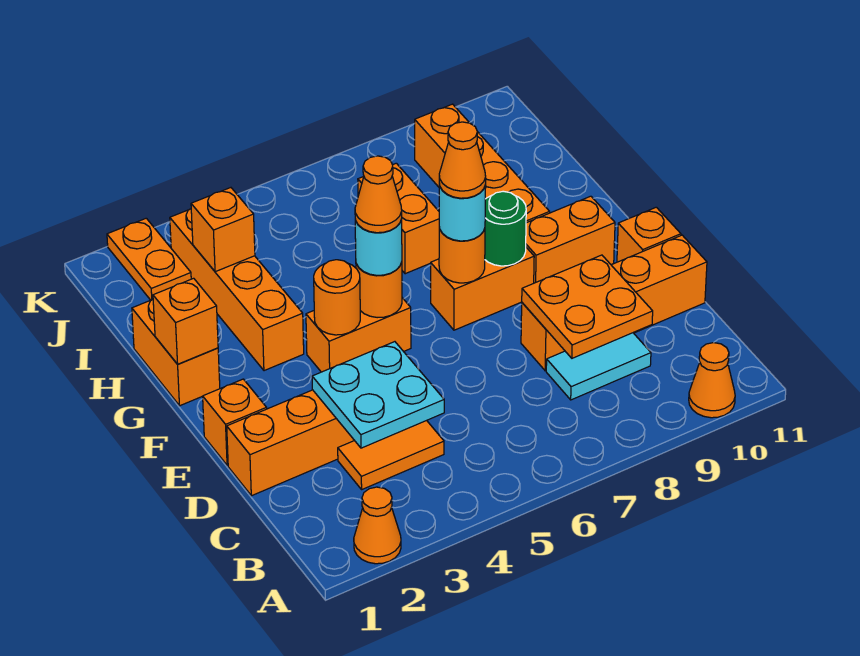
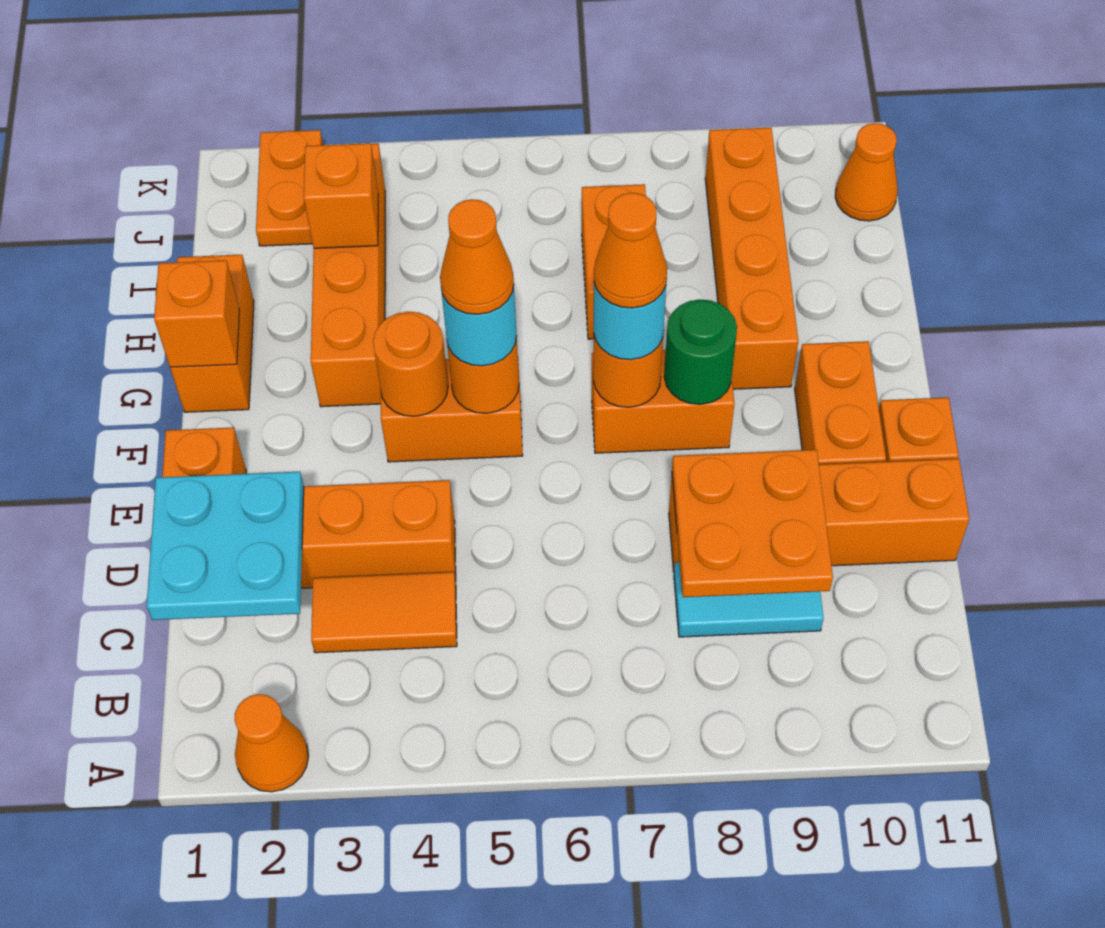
orange cone A10 level 1 -> orange cone J11 level 1
cyan plate C3:D4 level 2 -> cyan plate C1:D2 level 2
orange brick F9:F10 level 1 -> orange brick E10:F10 level 1

